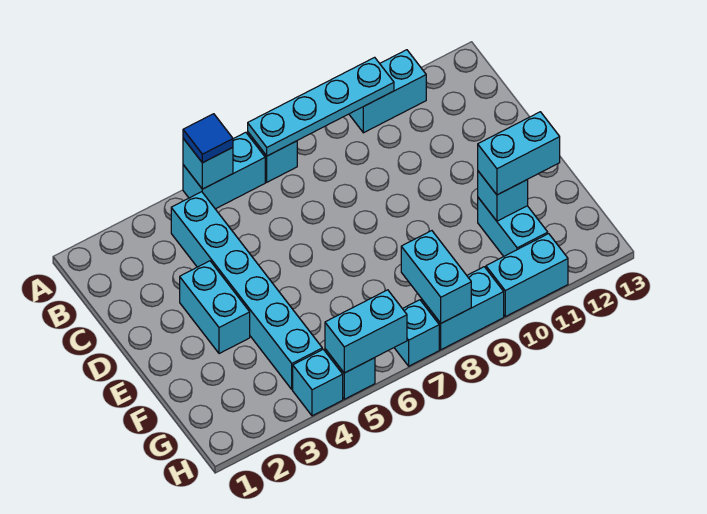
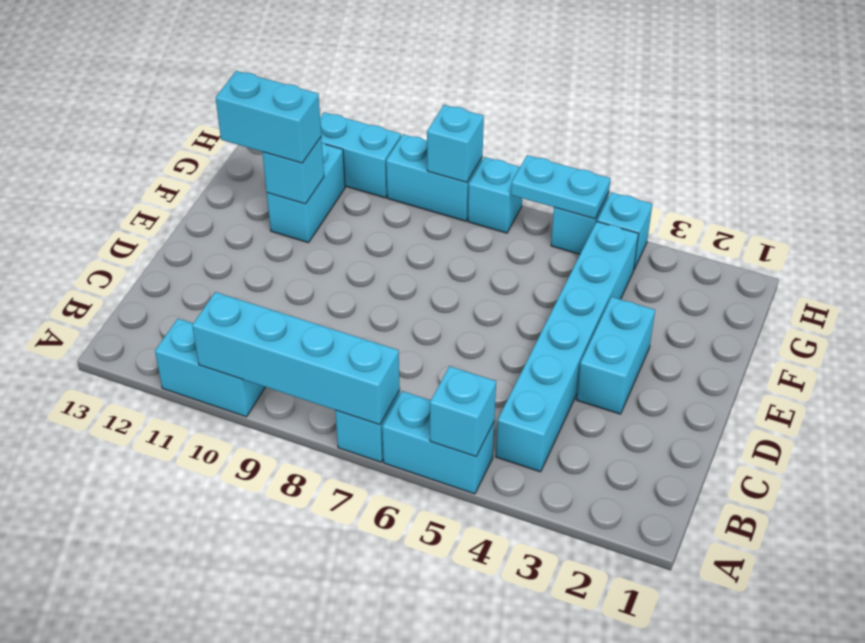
blue tile A5 level 3 -> none
cyan plate A7:A10 level 2 -> cyan brick A7:A10 level 2
cyan brick G8:H8 level 2 -> cyan brick H8 level 2
cyan brick H5:H6 level 2 -> cyan plate H5:H6 level 2

